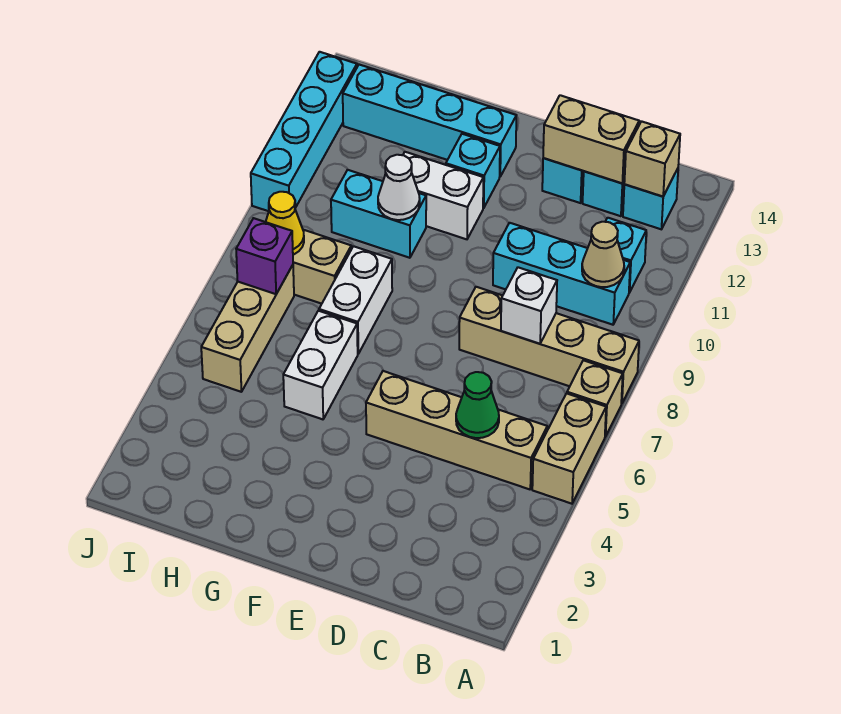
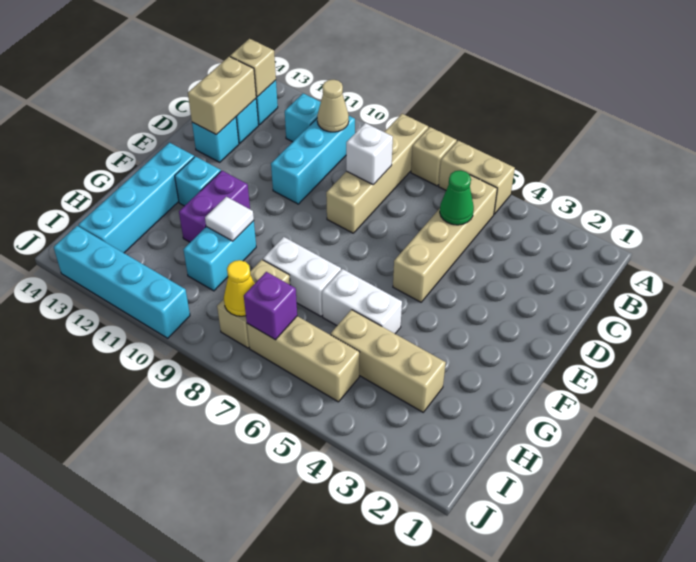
white brick F11:G11 level 1 -> purple brick F11:G11 level 1
white cone G10 level 2 -> white tile G10 level 2
none -> tan brick H3:H5 level 1

